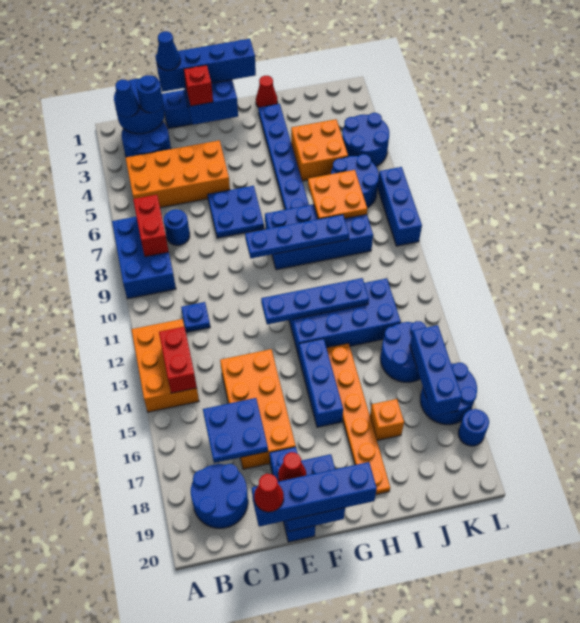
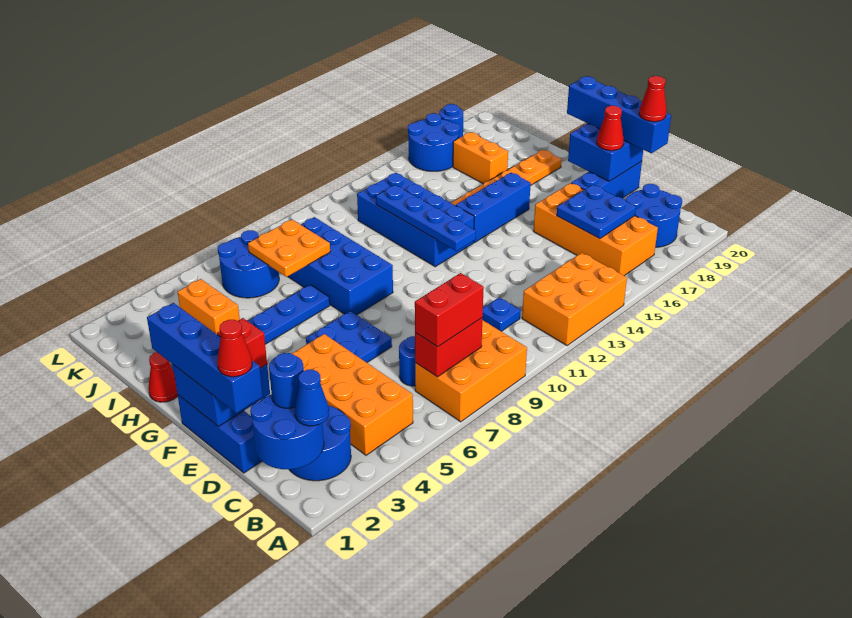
blue brick A7:B9 level 1 -> orange brick A7:B9 level 1
red brick B13:B14 level 2 -> red brick B7:B8 level 3
blue cone D1 level 4 -> red cone D1 level 4
orange brick D14:E17 level 1 -> orange brick B16:E17 level 1
blue plate F9:I9 level 2 -> none
orange brick I4:J5 level 1 -> orange brick I4:J4 level 1
orange brick I17 level 1 -> orange brick I17:J17 level 1
blue round brick J14:K15 level 1 -> none
blue round brick K4:L5 level 1 -> none
blue brick K15:K17 level 2 -> none
blue brick L7:L9 level 1 -> none

